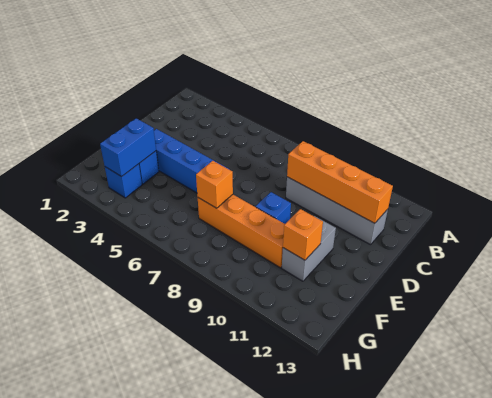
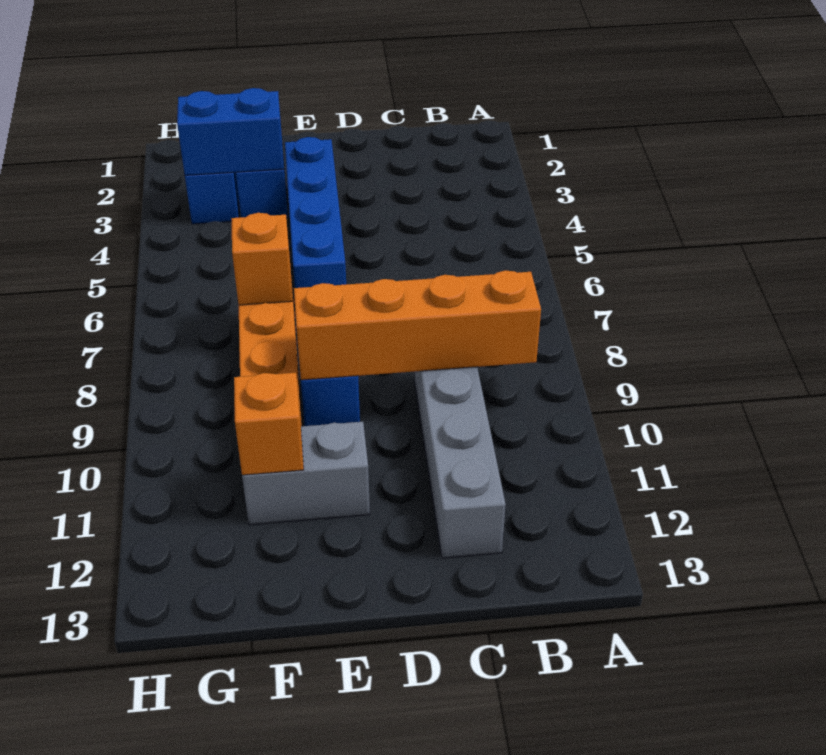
orange brick C9:C12 level 2 -> orange brick B9:E9 level 2

